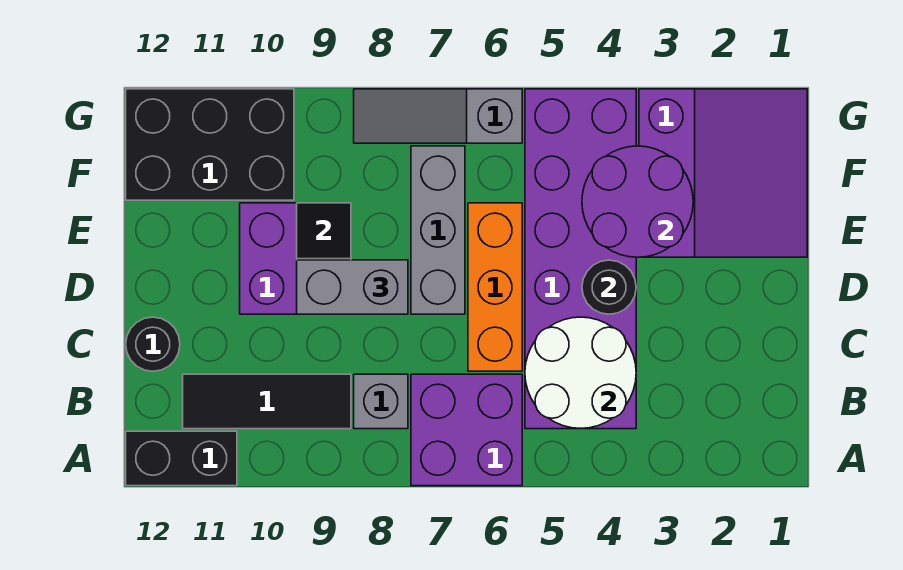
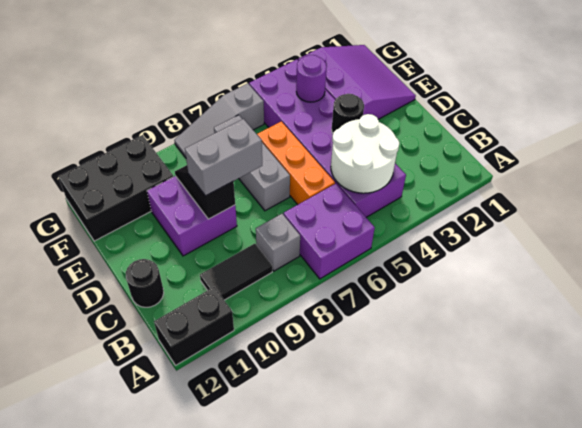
black tile B9:B11 level 1 -> black tile B9:B10 level 1
purple round brick E3:F4 level 2 -> purple round brick F4 level 2

